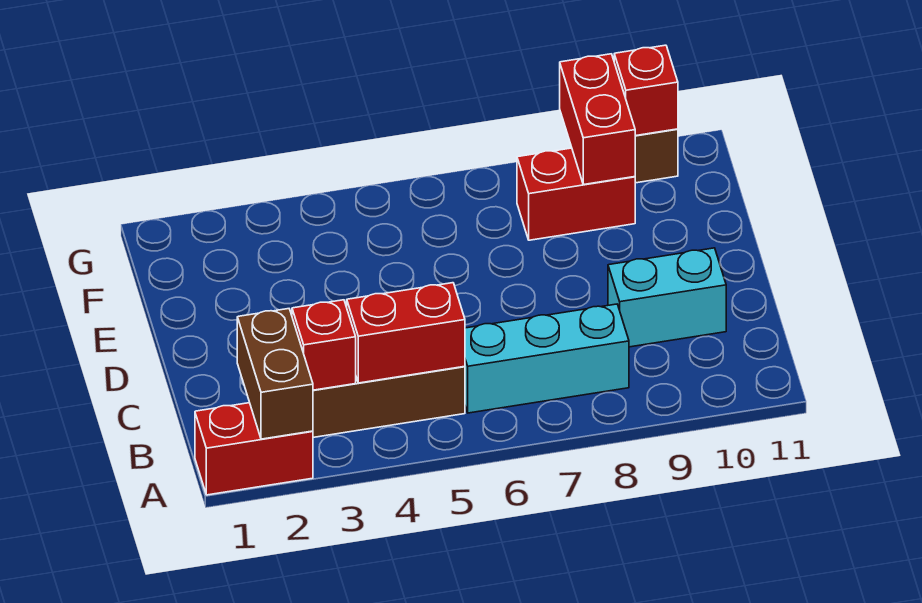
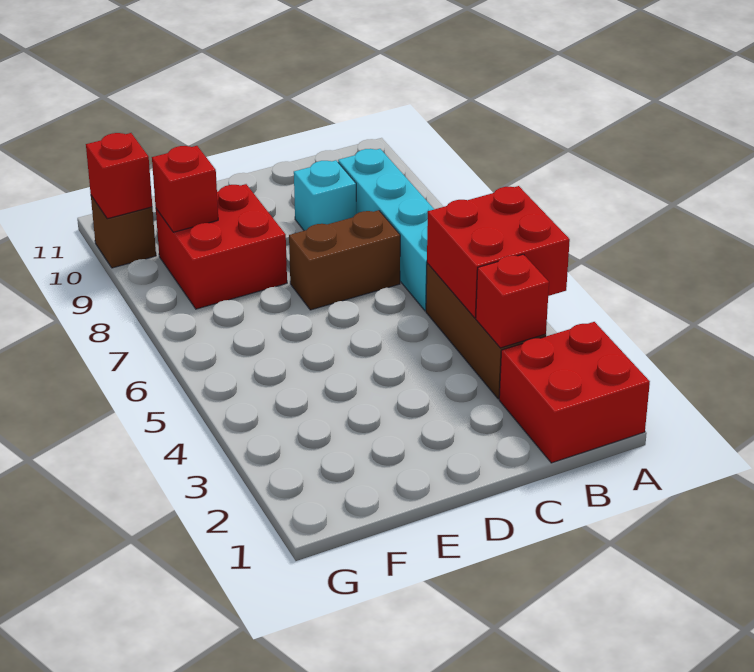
red brick A1:A2 level 1 -> red brick A1:B2 level 1
brown brick A2:B2 level 2 -> brown brick C7:D7 level 1
red brick B4:B5 level 2 -> red brick A4:B5 level 2
cyan brick B6:B8 level 1 -> cyan brick B6:B9 level 1
cyan brick C9:C10 level 1 -> cyan brick C9 level 1
red brick F8:F9 level 1 -> red brick E8:F9 level 1
red brick F9:G9 level 2 -> red brick F9 level 2

